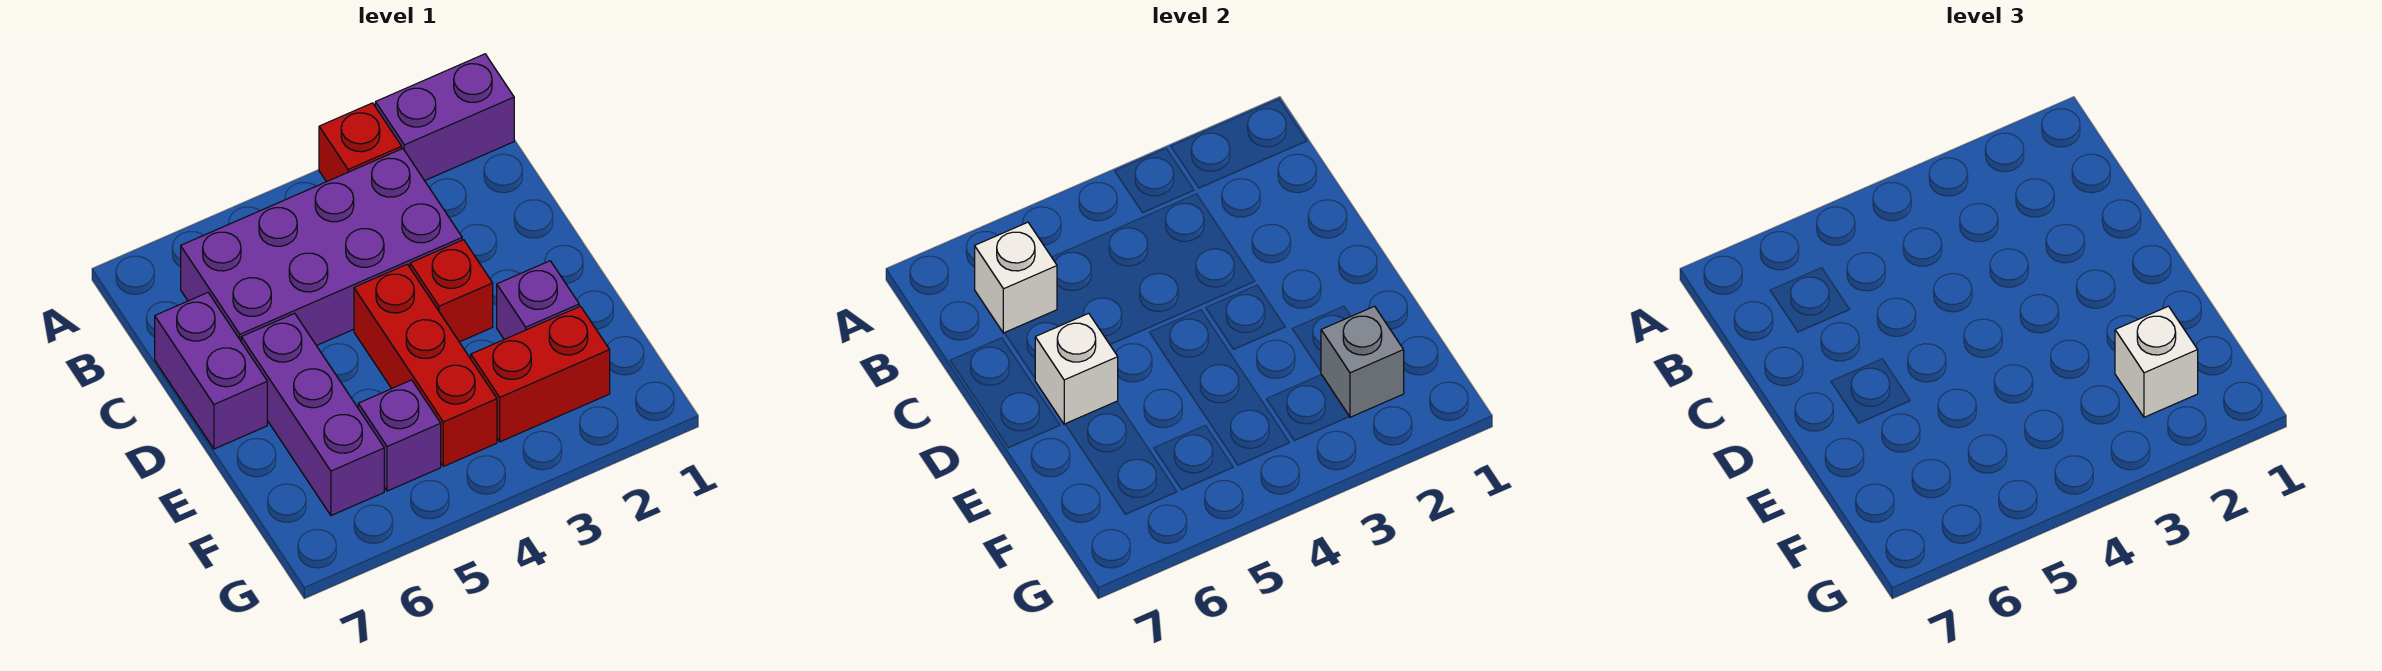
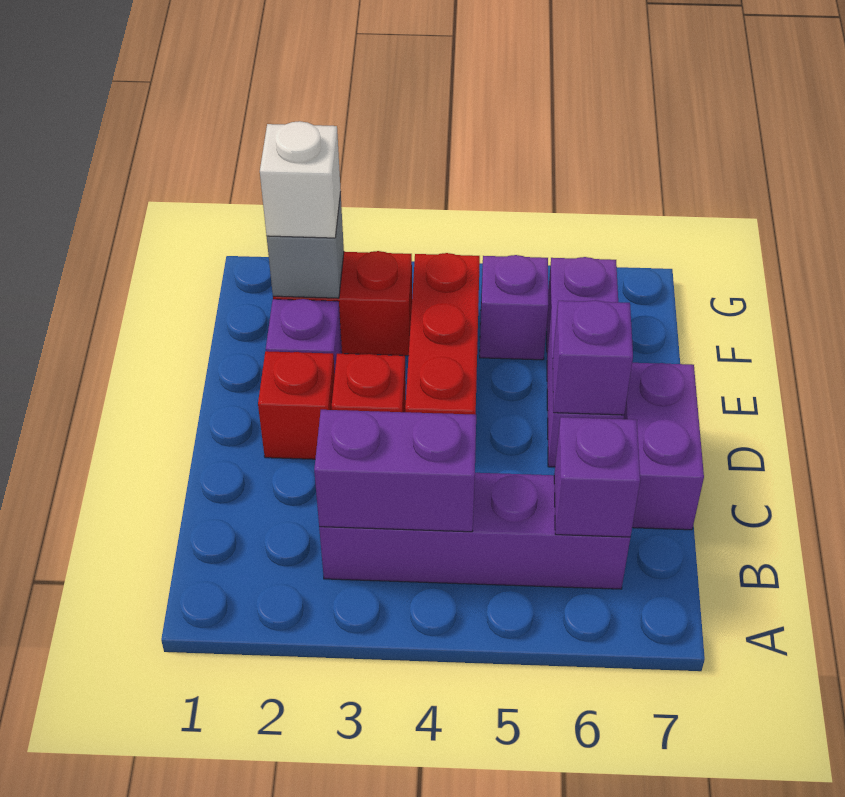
purple brick A1:A2 level 1 -> purple brick B3:B4 level 2
red brick A3 level 1 -> red brick D2 level 1
purple brick B3:C6 level 1 -> purple brick B3:B6 level 1
white brick B6 level 2 -> purple brick B6 level 2
white brick D6 level 2 -> purple brick D6 level 2

